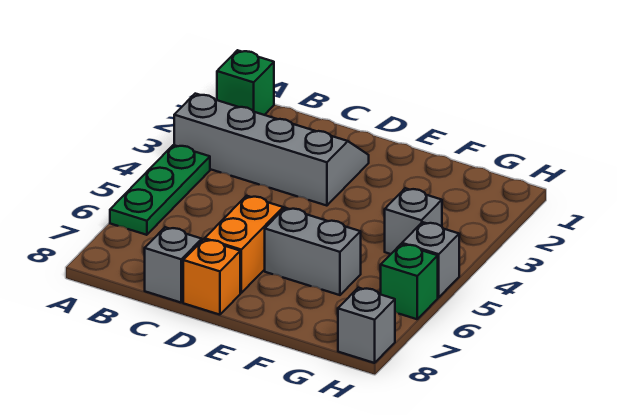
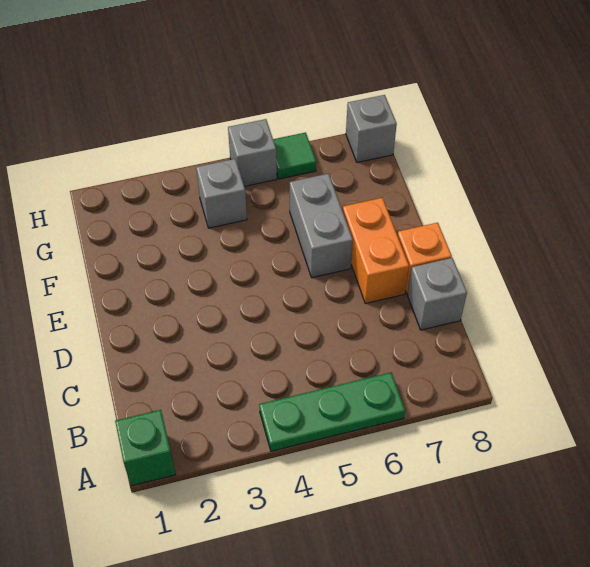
grey slope A2:D3 level 1 top 3 -> none
orange brick D6:D7 level 1 -> orange brick D7:E7 level 1
green brick H6 level 1 -> green tile H6 level 1

